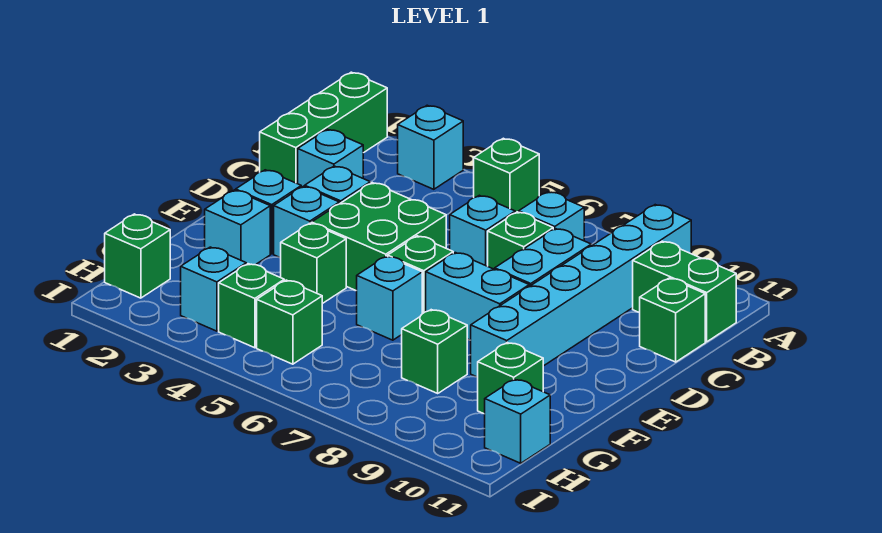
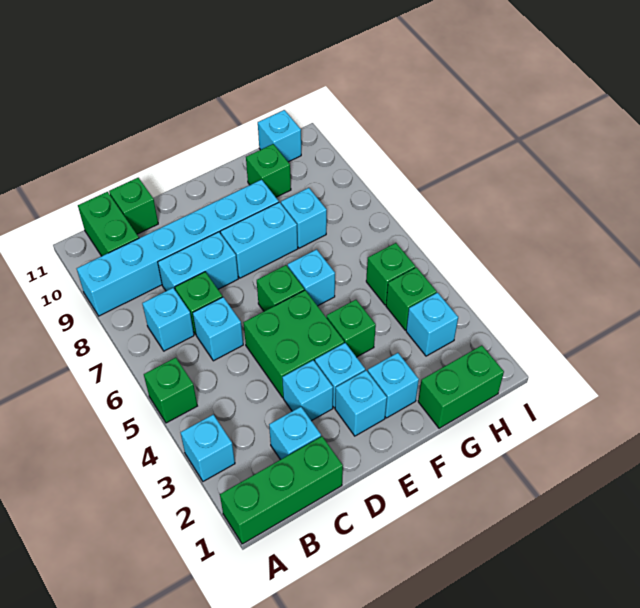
cyan brick E7:E8 level 1 -> cyan brick E8:F8 level 1
green brick G8 level 1 -> cyan brick G8 level 1
green brick H1 level 1 -> green brick G1:H1 level 1

